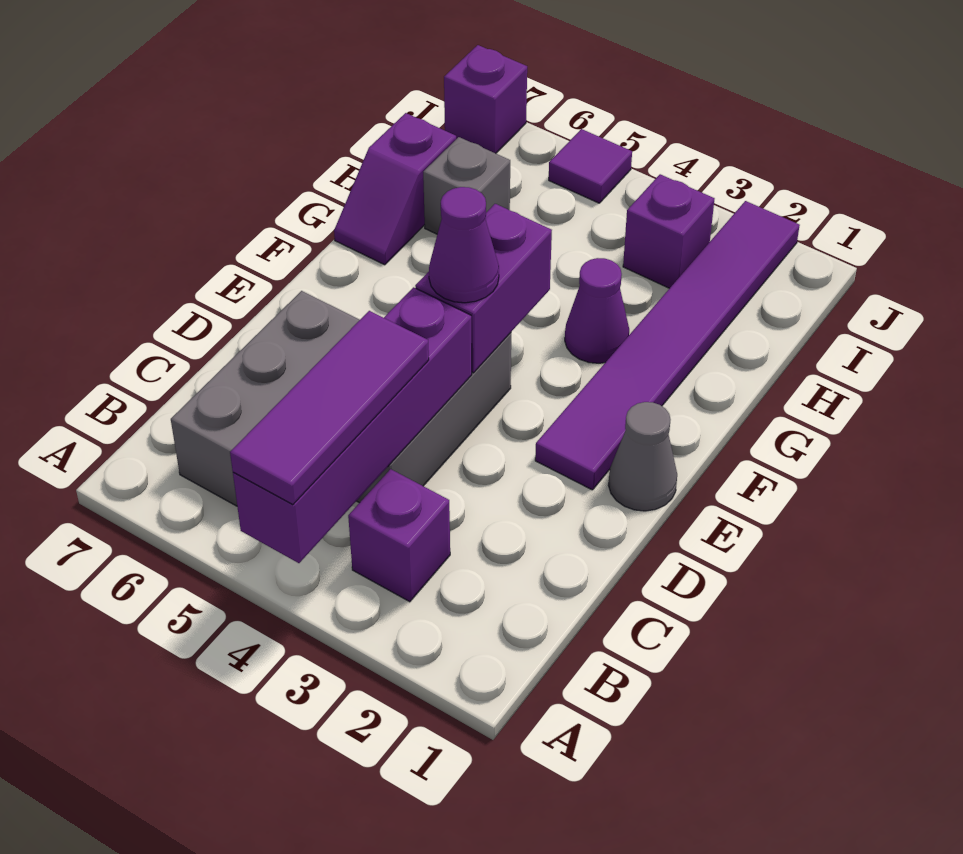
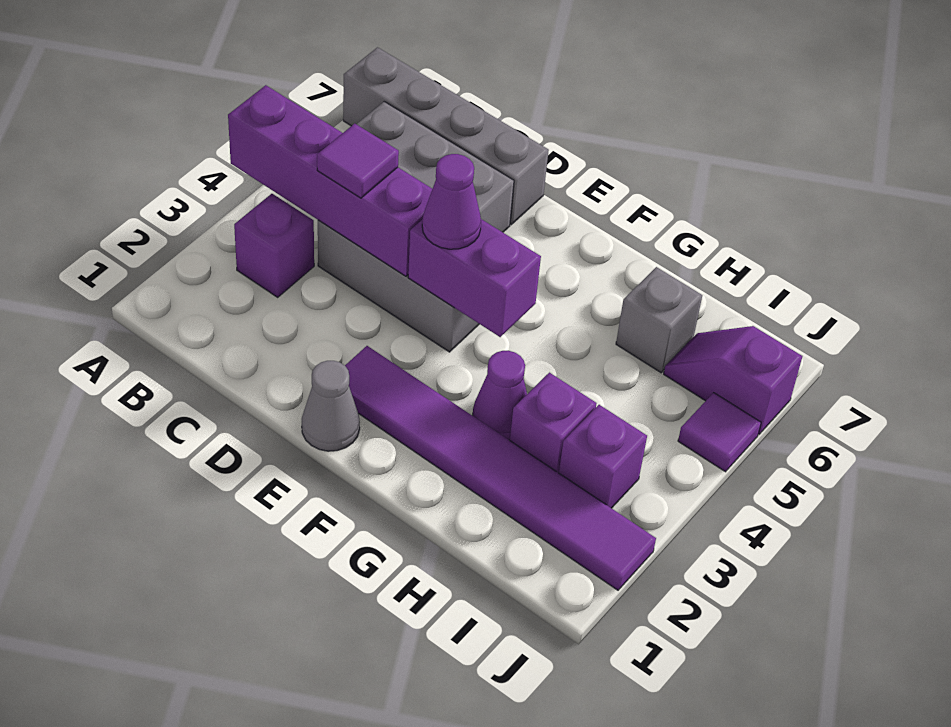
purple tile A4:C4 level 3 -> purple tile C4 level 3
none -> grey brick A7:D7 level 1
purple slope G7:H7 level 1 top H -> purple slope I6:J6 level 1 top J
purple brick J7 level 1 -> purple brick H3 level 1

